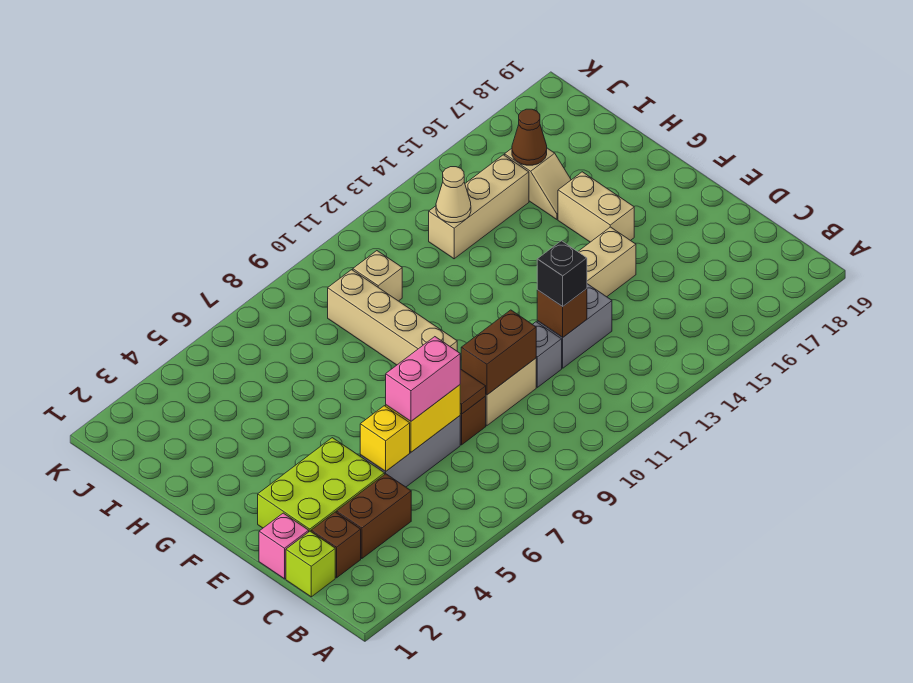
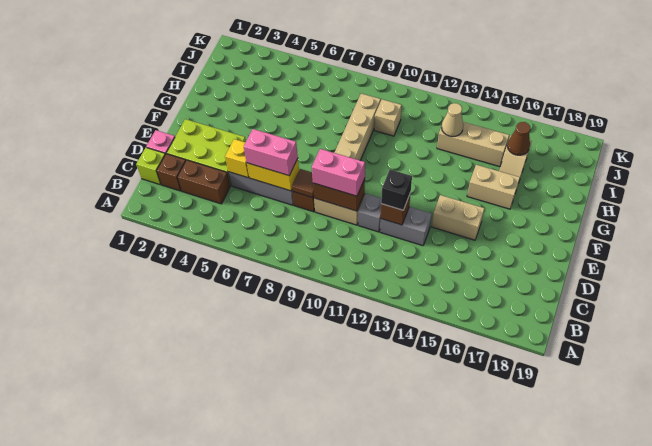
none -> pink brick D9:D10 level 3
tan brick F16:G16 level 1 -> tan brick G15:G16 level 1

